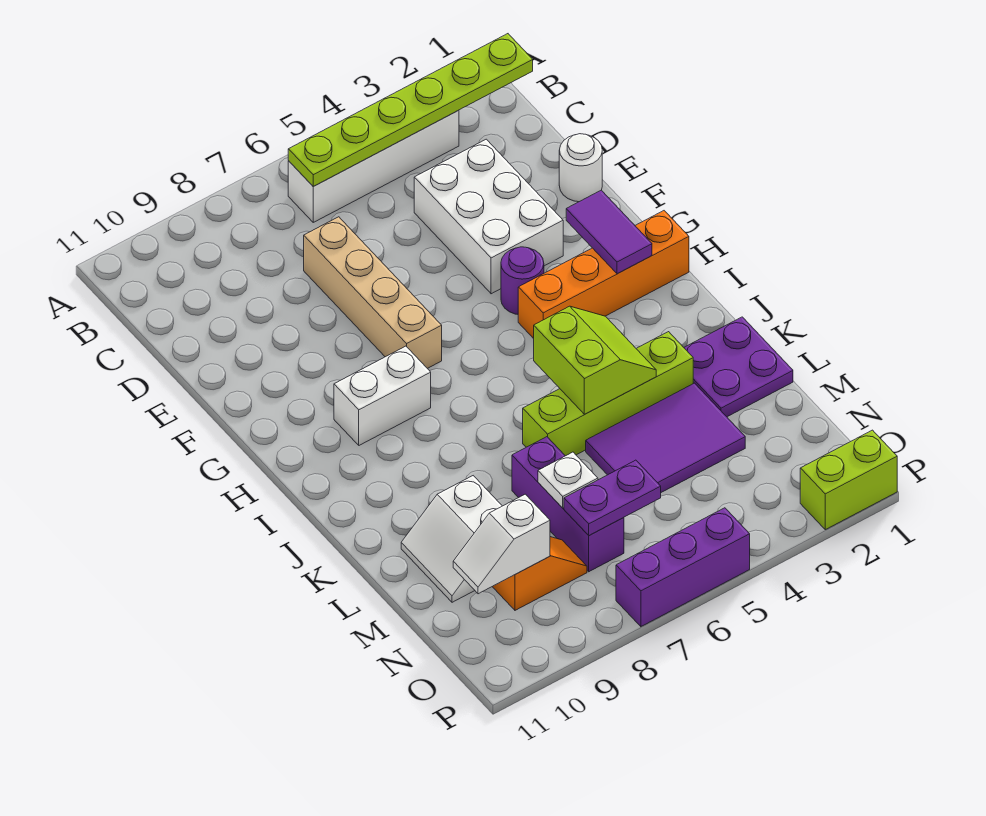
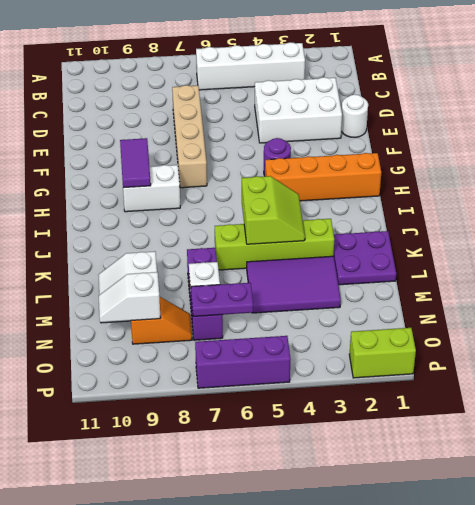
lime plate B1:B6 level 2 -> none
white brick D3:F4 level 1 -> white brick D2:E4 level 1
purple tile G2:H2 level 2 -> purple tile G9:H9 level 2

